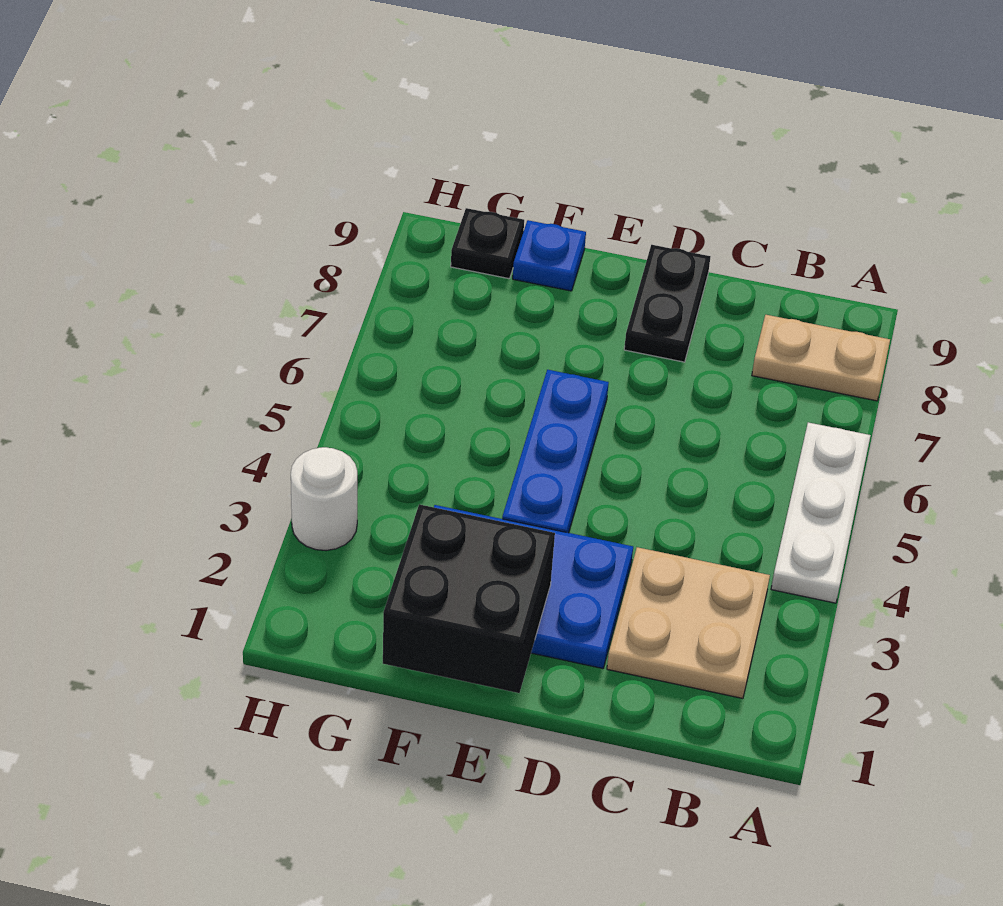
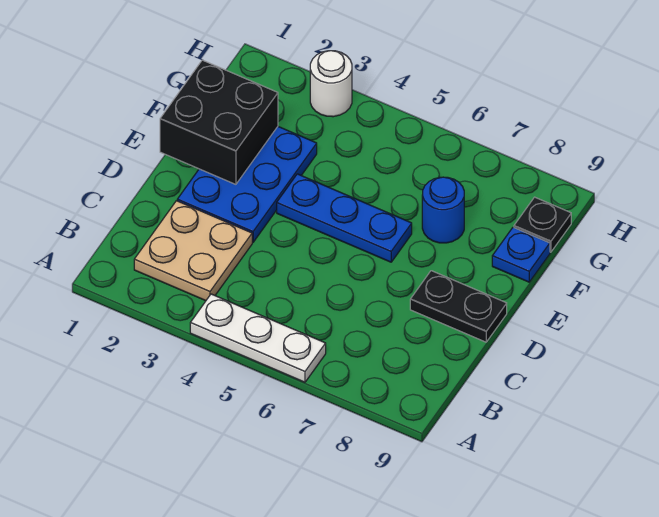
tan plate A8:B8 level 1 -> none
none -> blue round brick F7 level 1

